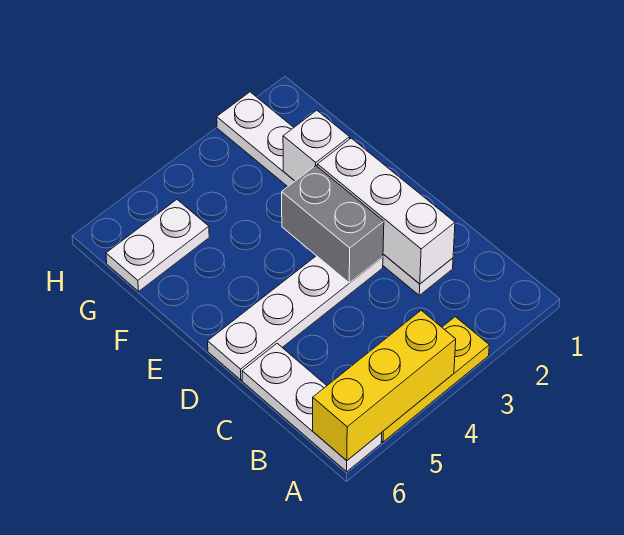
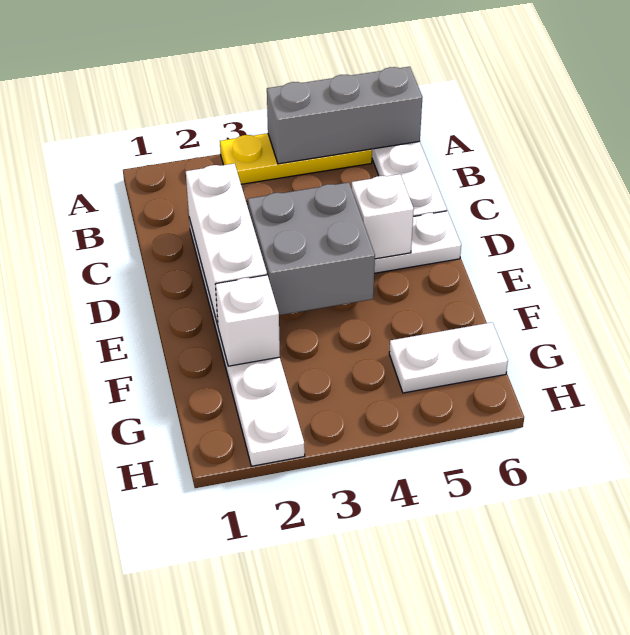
yellow brick A4:A6 level 2 -> grey brick A4:A6 level 2
grey brick D3:E3 level 2 -> grey brick D3:E4 level 2
none -> white brick D5 level 2

